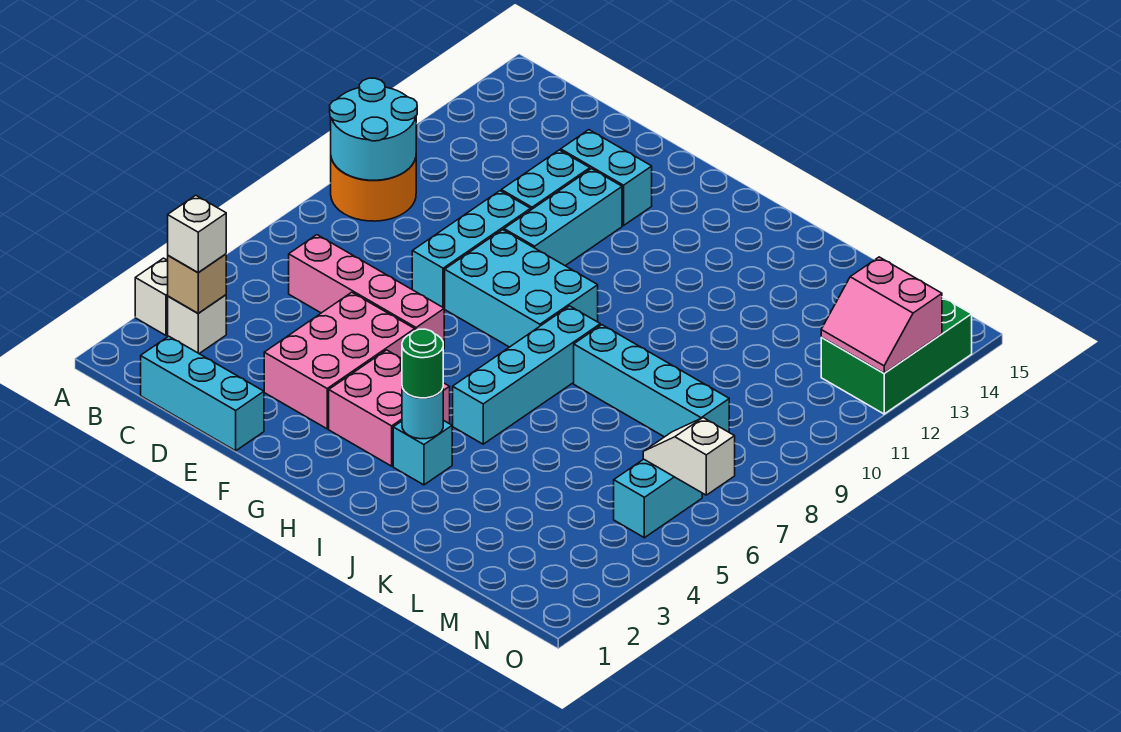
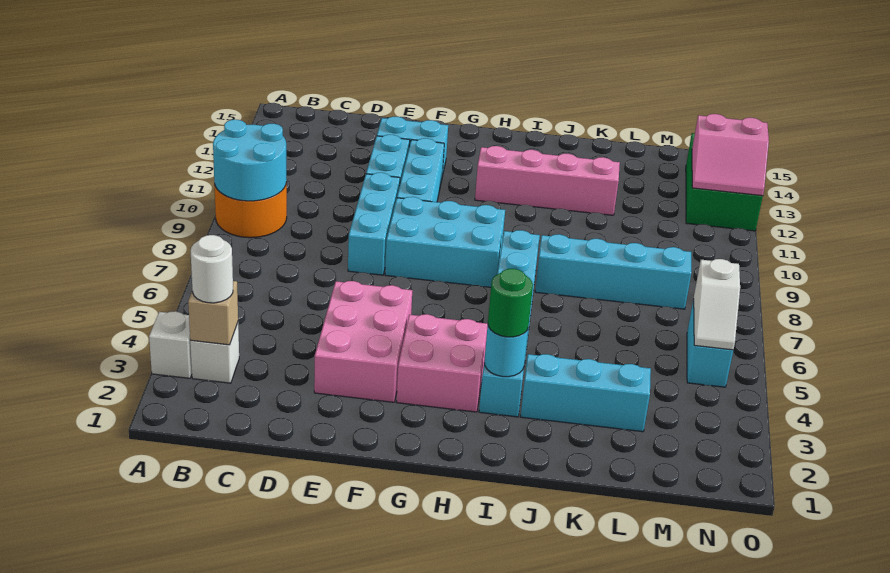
white brick B3 level 3 -> white round brick B3 level 3
cyan brick C1:E1 level 1 -> cyan brick J3:L3 level 1
pink brick C6:F6 level 1 -> pink brick H12:K12 level 1
white slope N6:O6 level 2 top O -> white slope N5:N6 level 2 top 6

